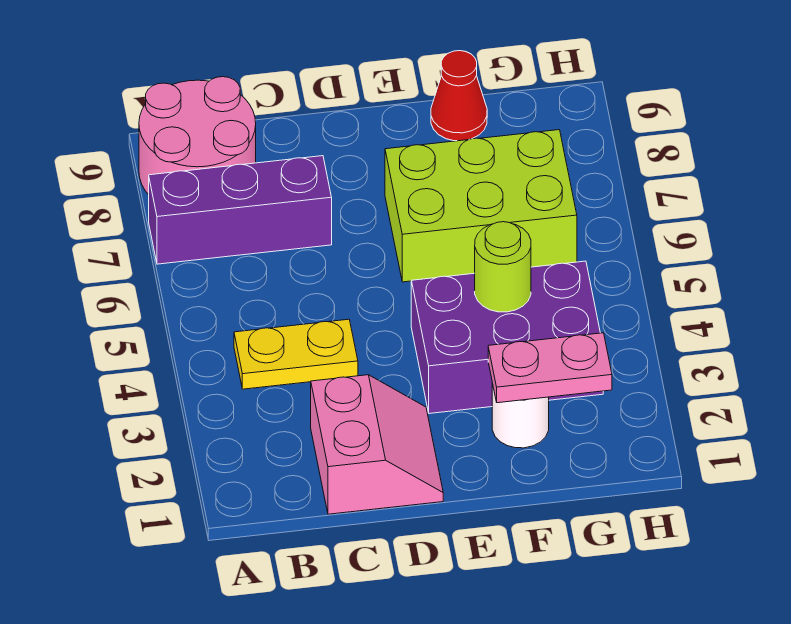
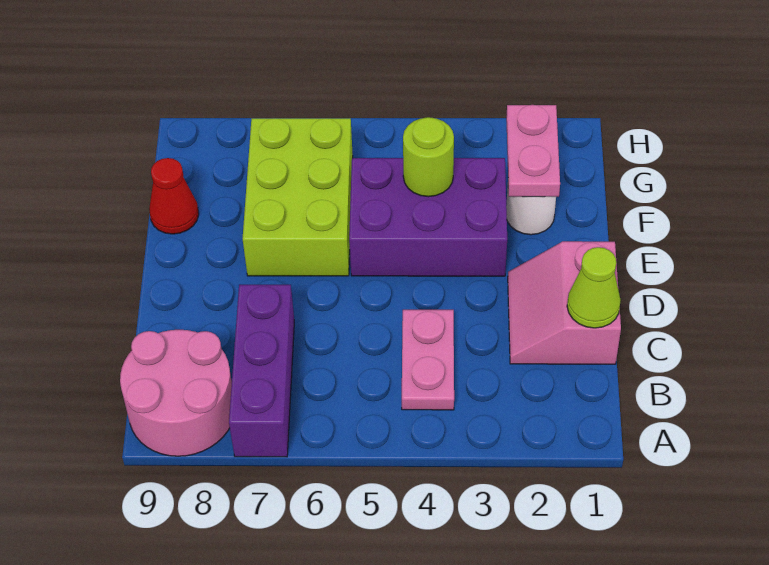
yellow plate B4:C4 level 1 -> pink plate B4:C4 level 1
pink slope C1:D2 level 1 top C -> pink slope C1:D2 level 1 top 1
none -> lime cone C1 level 2
purple brick E3:G4 level 1 -> purple brick E3:F5 level 1

